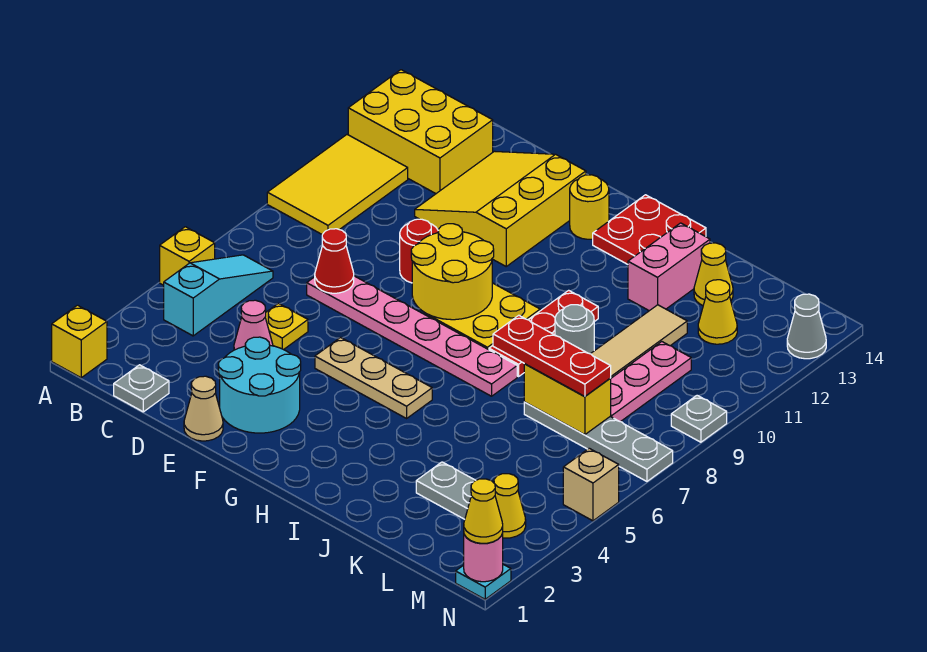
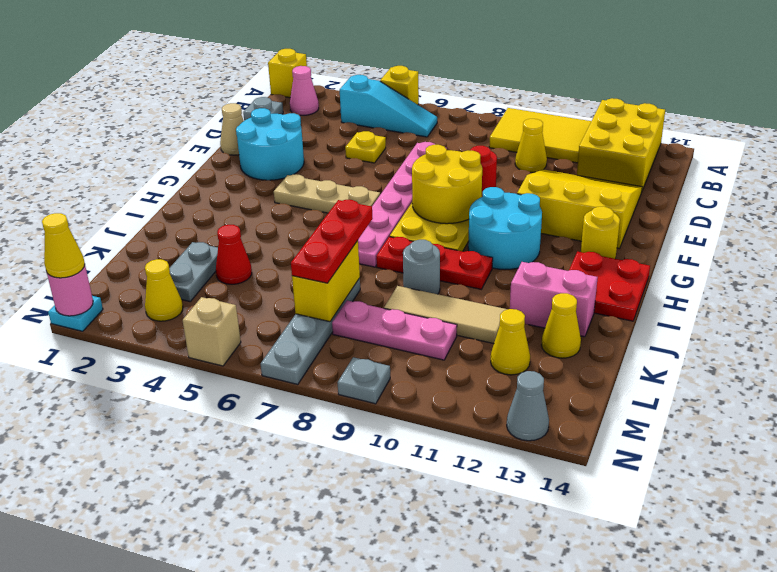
none -> yellow cone C10 level 1
pink cone D4 level 1 -> pink cone B2 level 1
red cone D7 level 2 -> red cone K4 level 1
tan plate F5:H5 level 1 -> tan plate G4:G6 level 1
none -> cyan round brick G10:H11 level 1

